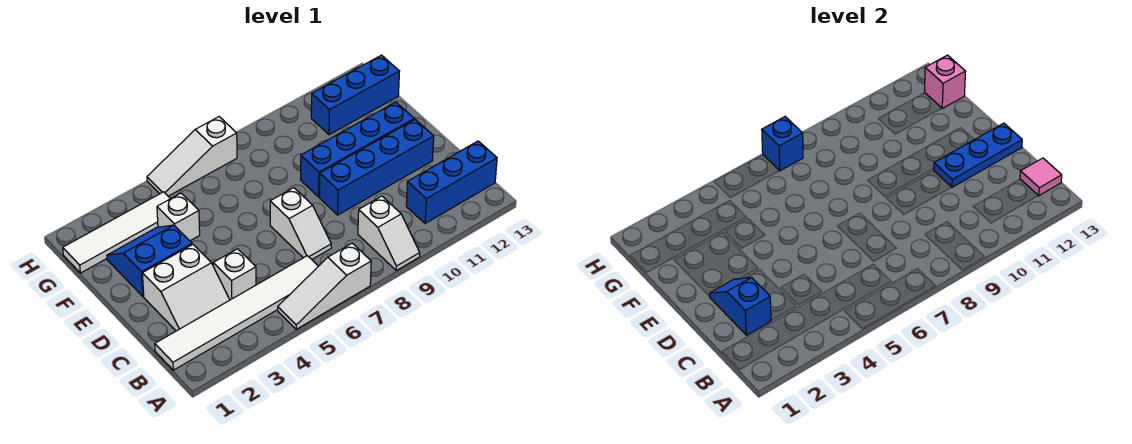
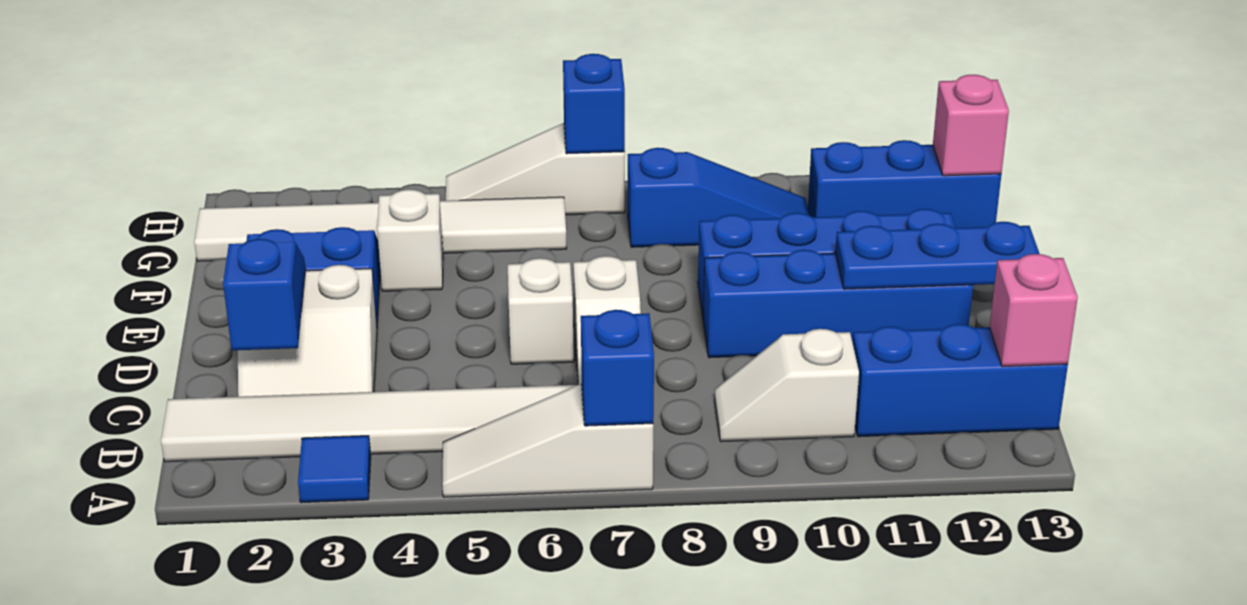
none -> blue tile A3 level 1
none -> blue brick A7 level 2
white slope A9:B9 level 1 top B -> white slope B9:B10 level 1 top 10
pink tile B13 level 2 -> pink brick B13 level 2
white brick C4 level 1 -> white brick D6 level 1
white tile G1:G4 level 1 -> white tile G1:G6 level 1
none -> blue slope G8:G10 level 1 top 8

